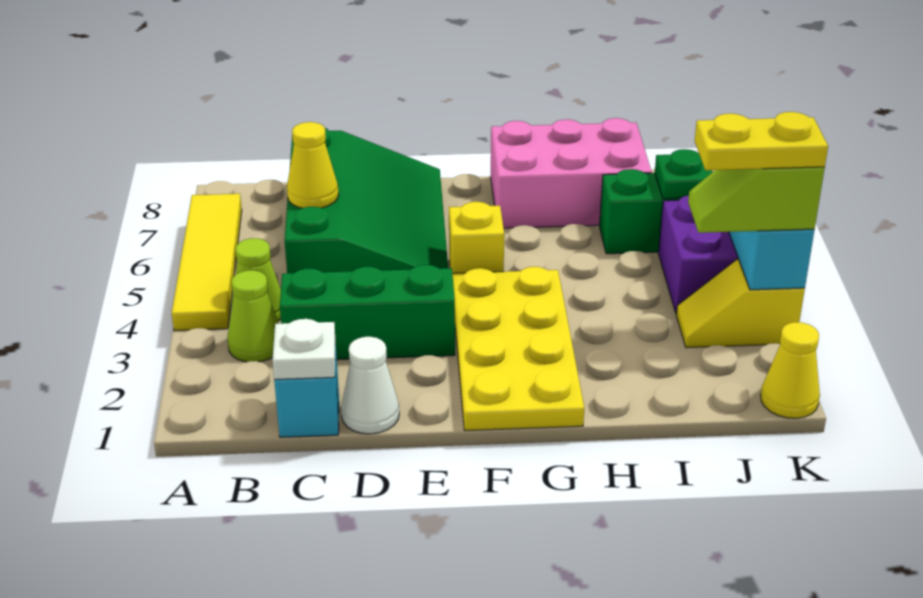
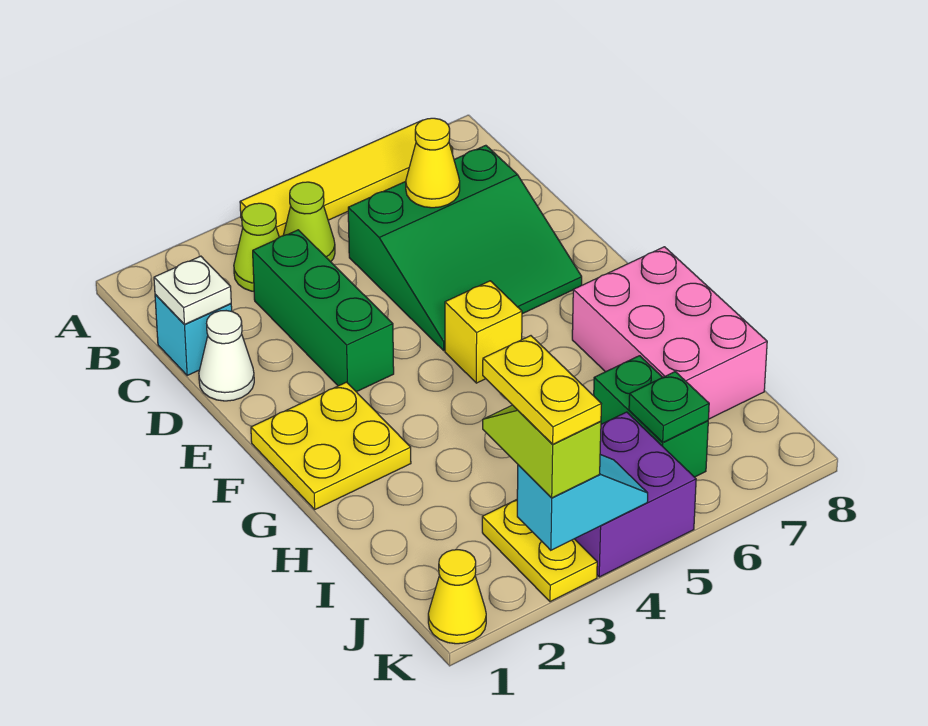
green slope C5:E8 level 1 top C -> green slope C5:E7 level 1 top C
yellow plate F1:G4 level 1 -> yellow plate F1:G2 level 1
yellow slope J3:K3 level 1 top K -> yellow plate J3:K3 level 1

